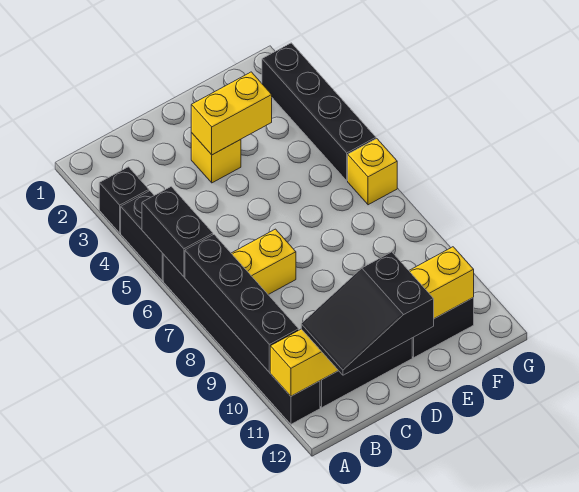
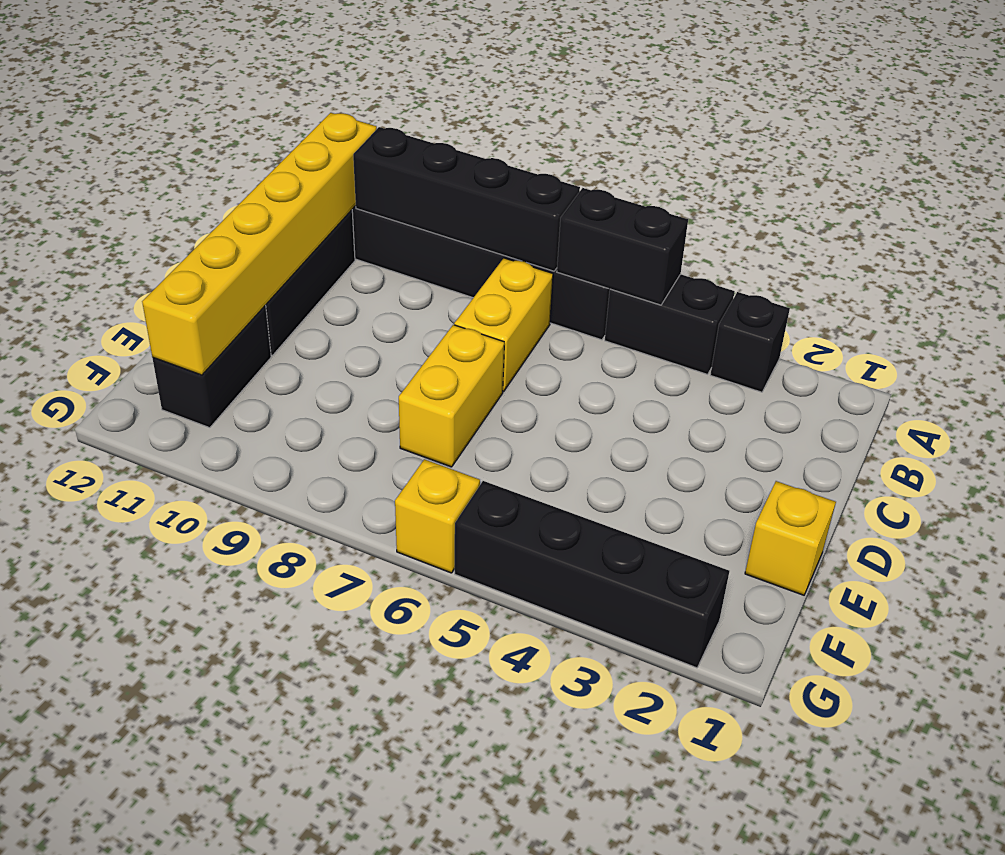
black slope B11:D12 level 3 top D -> none
yellow brick D3 level 1 -> yellow brick E1 level 1
yellow brick D3:E3 level 2 -> yellow brick D7:E7 level 1

